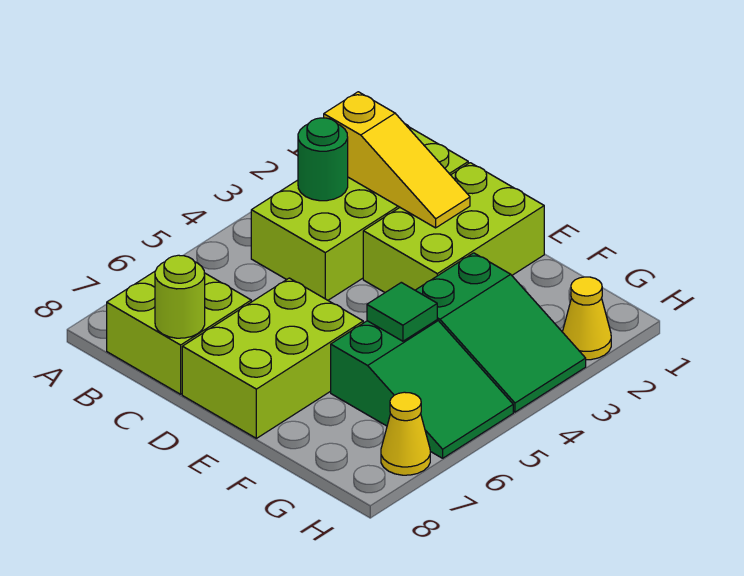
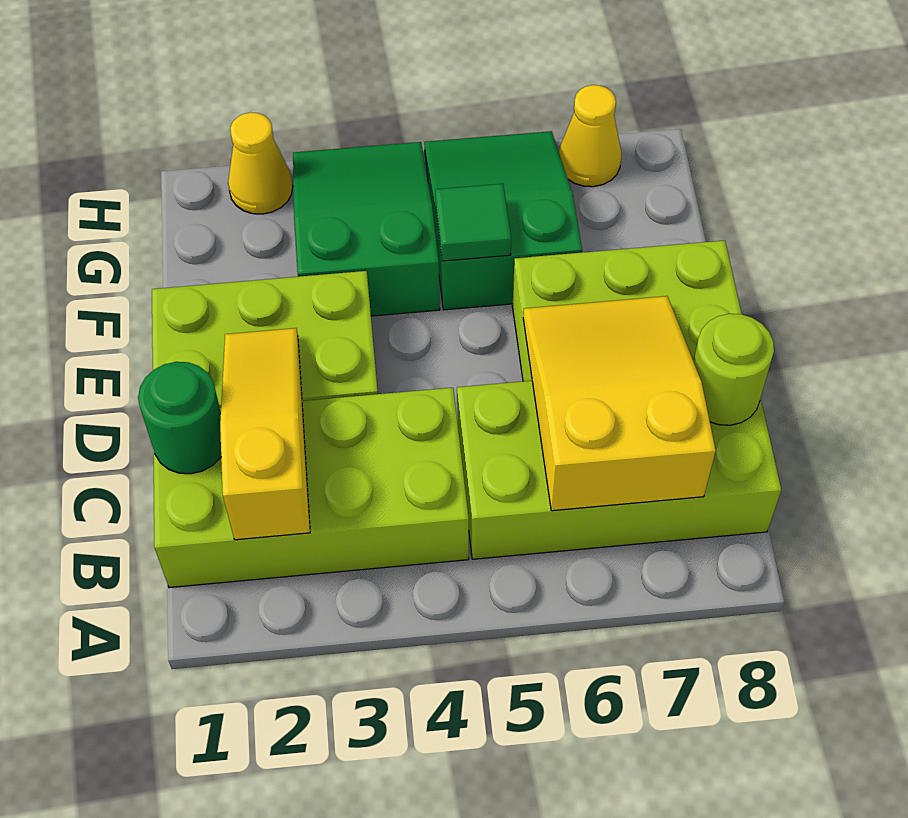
green round brick B3 level 2 -> green round brick C1 level 2
none -> yellow slope B6:D7 level 2 top B
lime brick B7:C8 level 1 -> lime brick B5:C8 level 1

